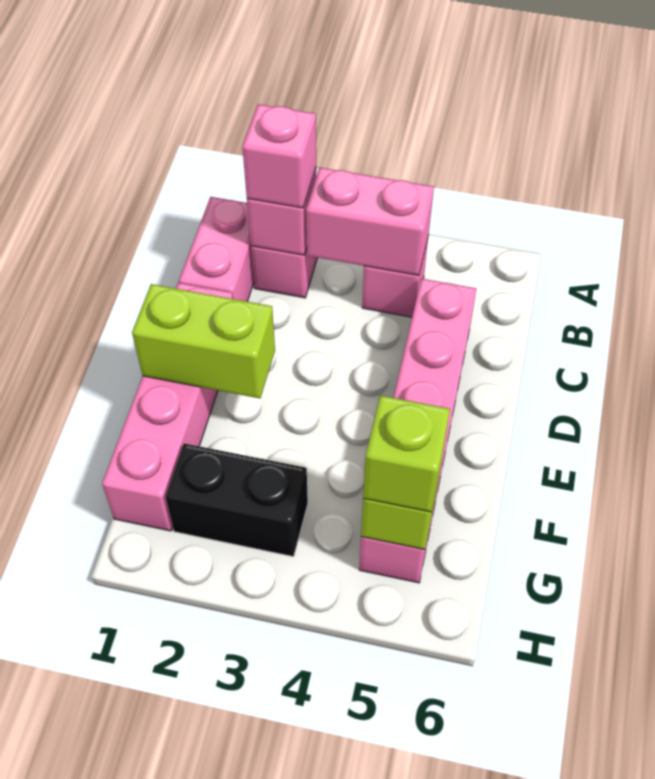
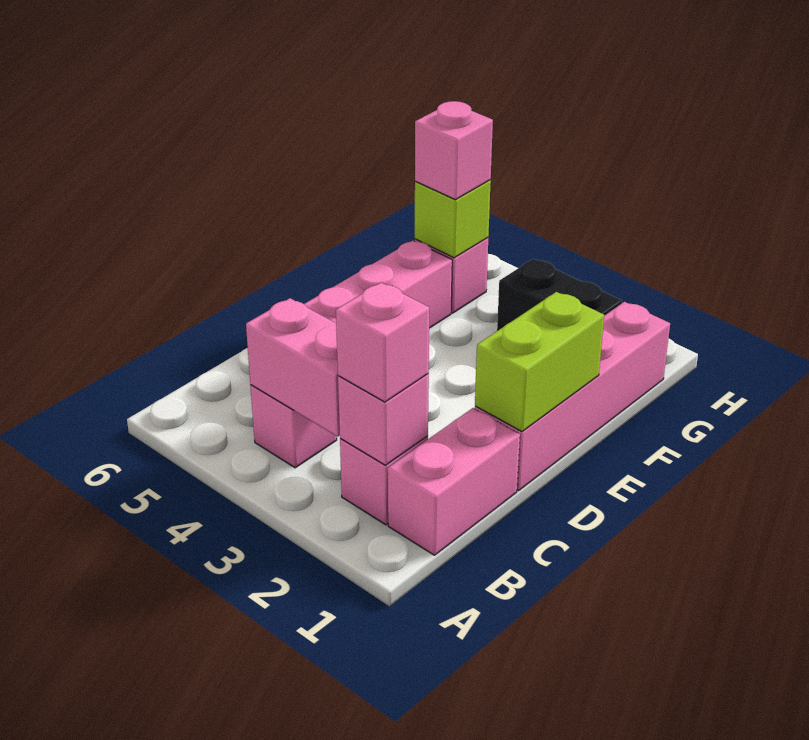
lime brick E1:E2 level 2 -> lime brick D1:E1 level 2
lime brick G5 level 3 -> pink brick G5 level 3

